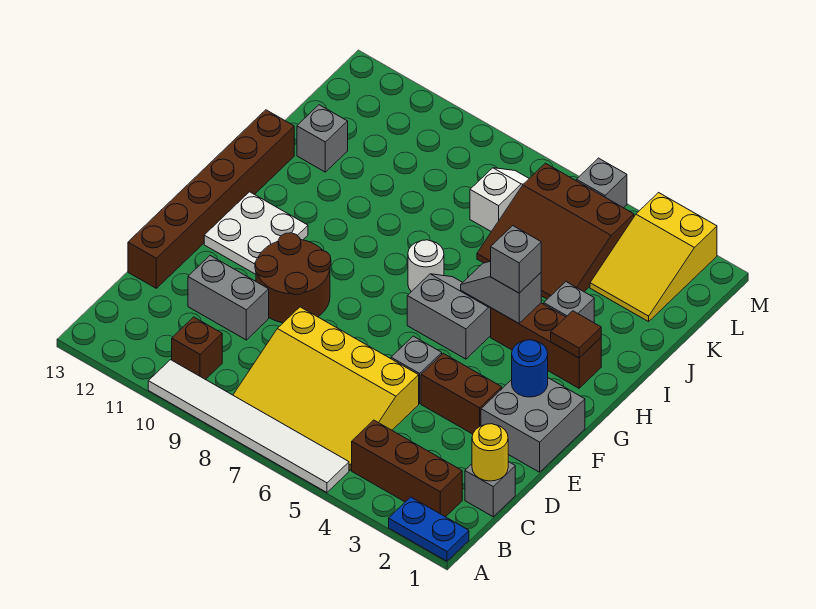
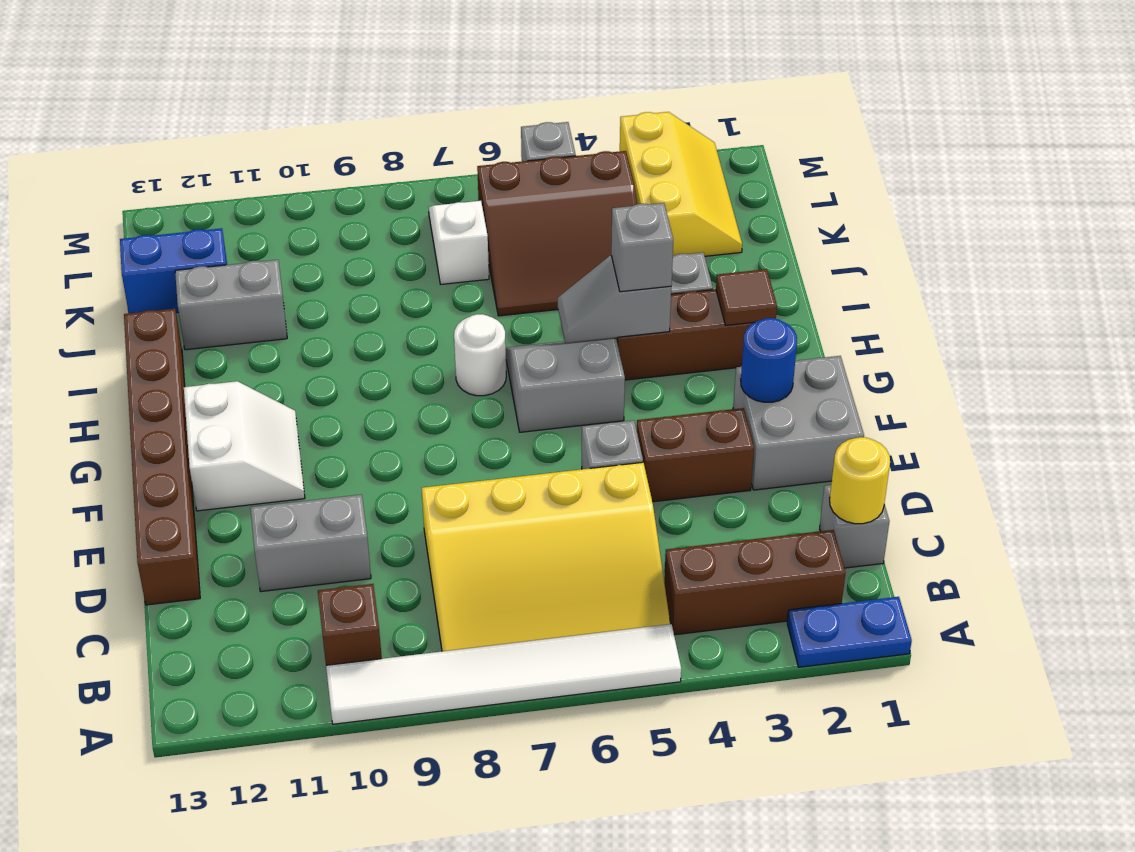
brown round brick E9:F10 level 1 -> none
white plate F11:G12 level 1 -> white slope F11:G12 level 1 top 12
grey brick J12 level 1 -> grey brick J11:J12 level 1
yellow slope K2:M3 level 1 top M -> yellow slope K2:M3 level 1 top 3
none -> blue brick K12:K13 level 1

